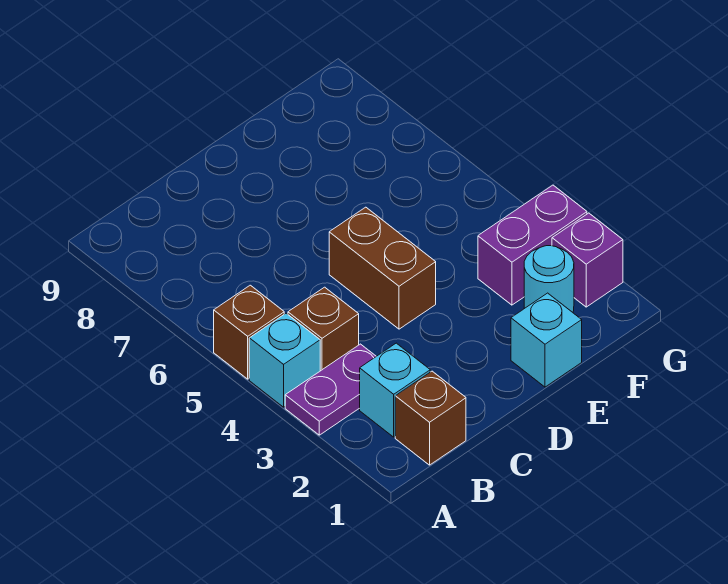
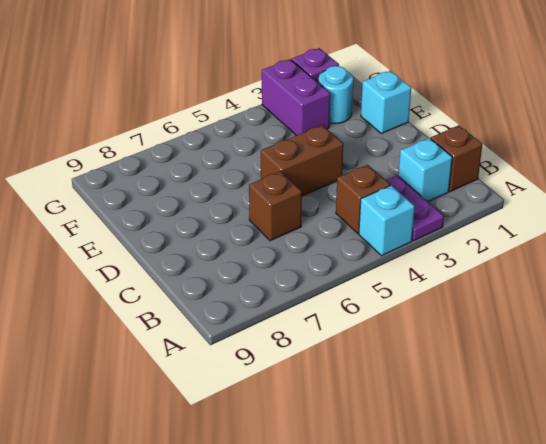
brown brick A5 level 1 -> brown brick C6 level 1

